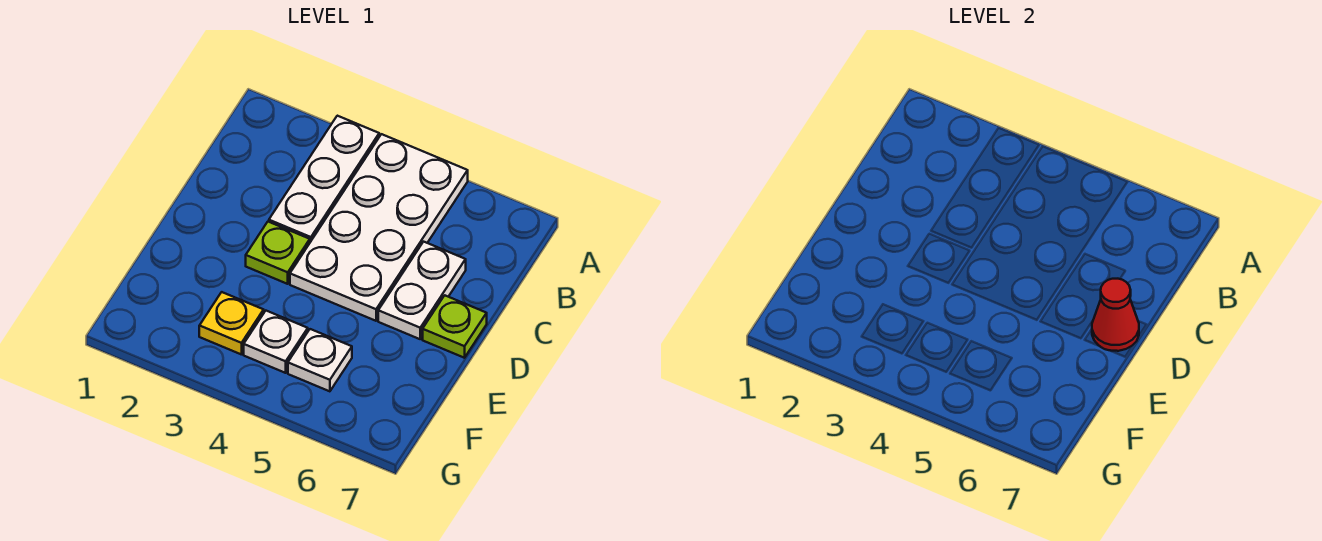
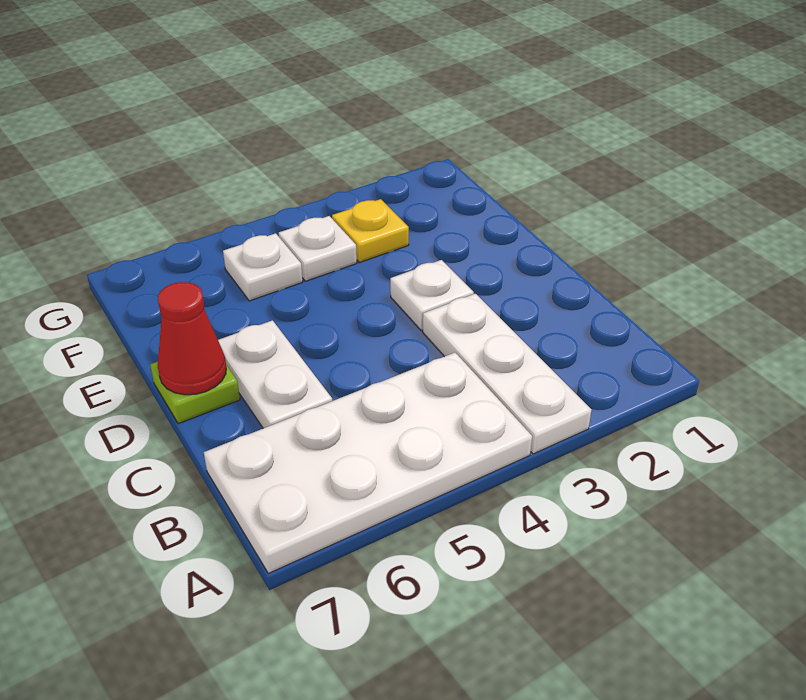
white plate A4:D5 level 1 -> white plate A4:B7 level 1
lime plate D3 level 1 -> white plate D3 level 1

